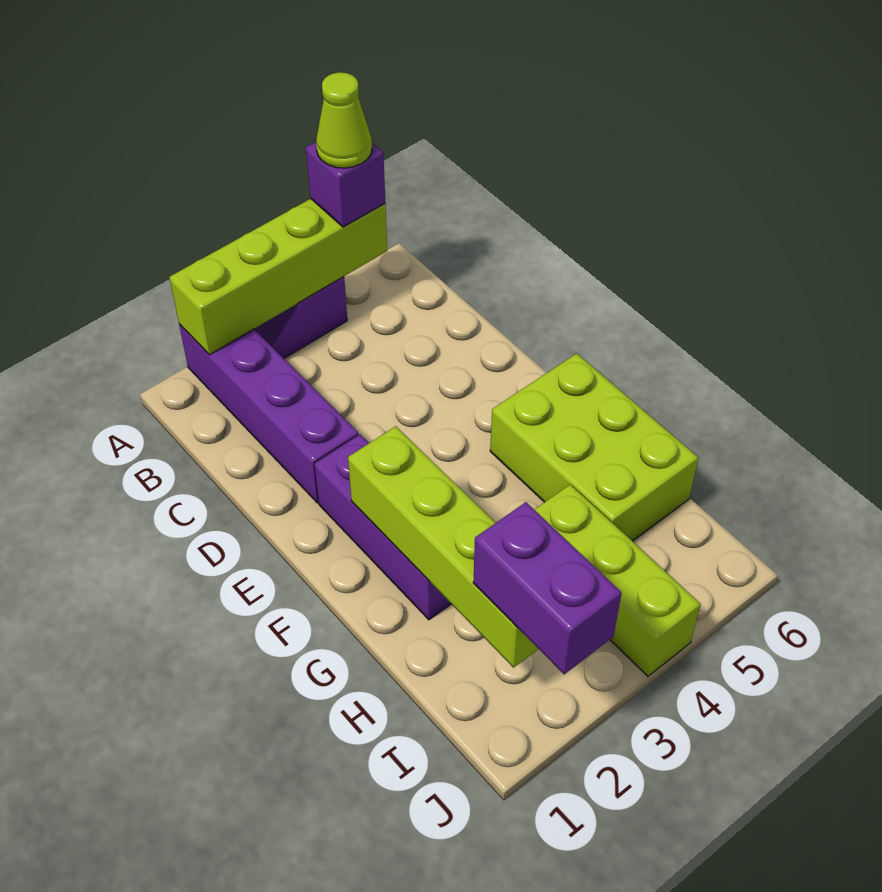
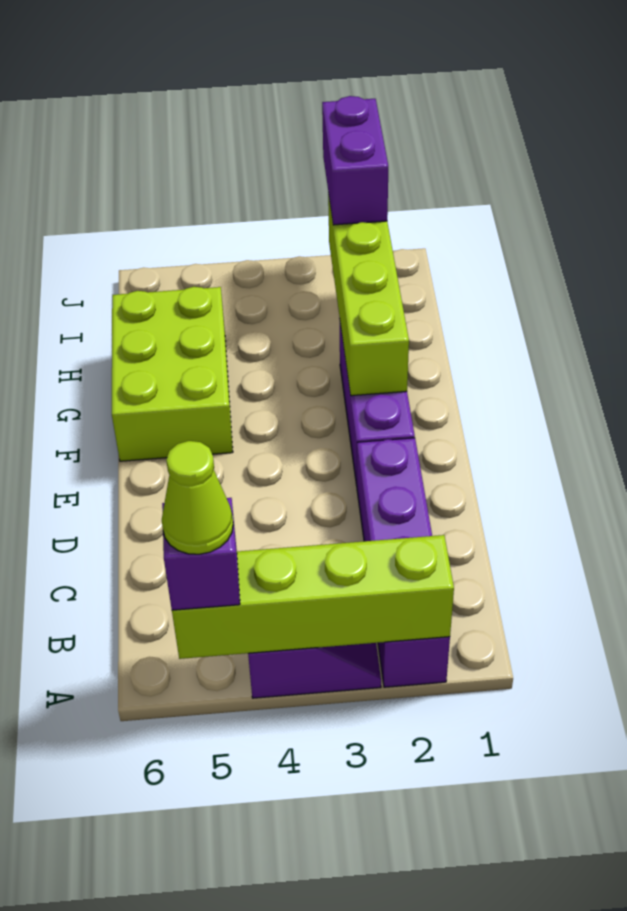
lime brick H4:J4 level 1 -> none

